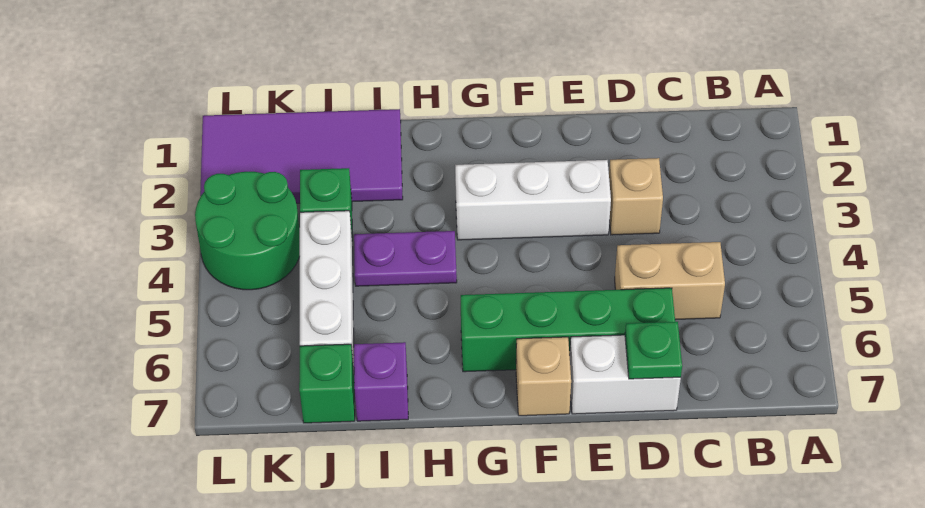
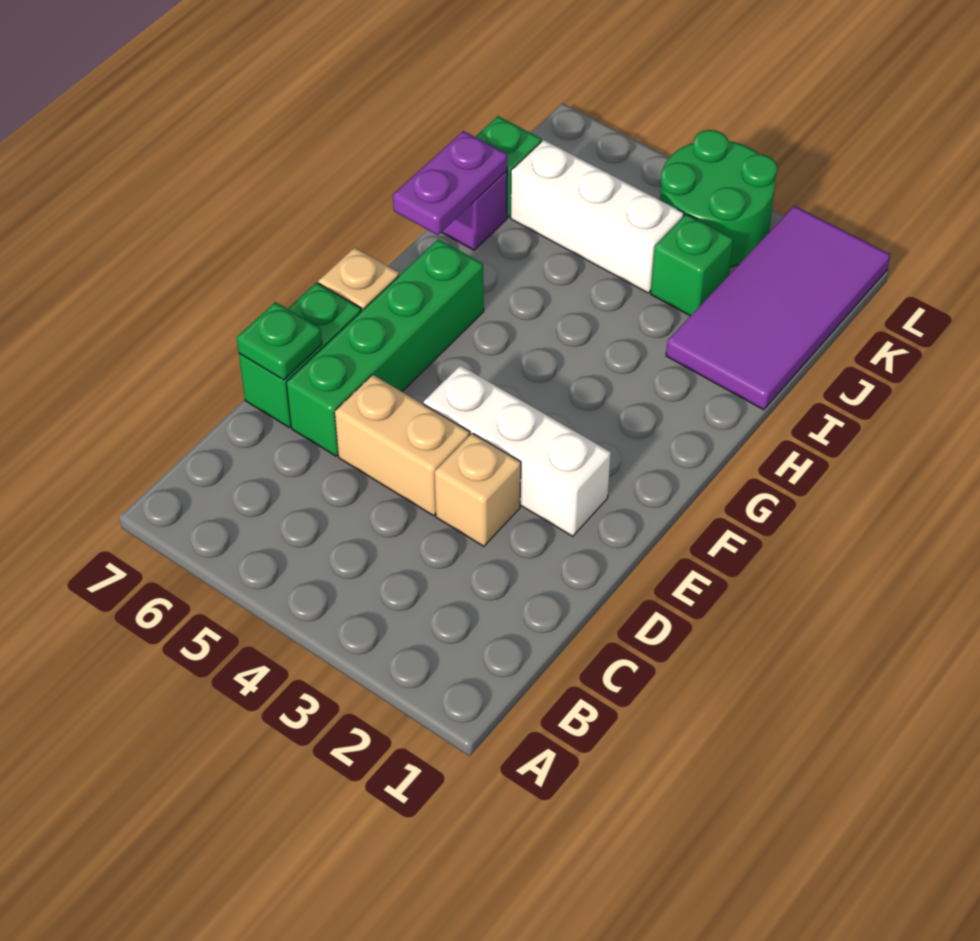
tan brick C5:D5 level 1 -> tan brick D4:D5 level 1
white brick D7:E7 level 1 -> green brick D7:E7 level 1
white brick E3:G3 level 1 -> white brick E2:E4 level 1
purple plate H4:I4 level 1 -> purple plate H7:I7 level 2

